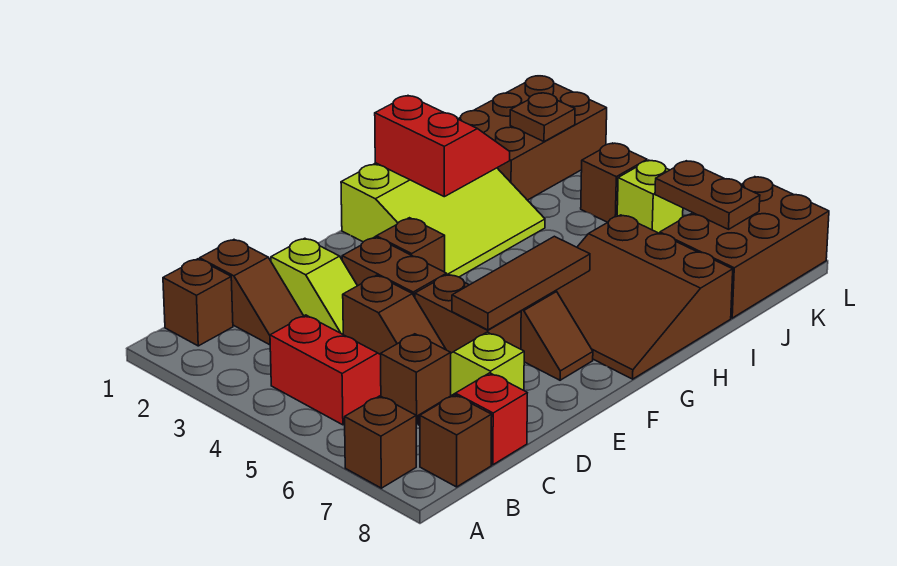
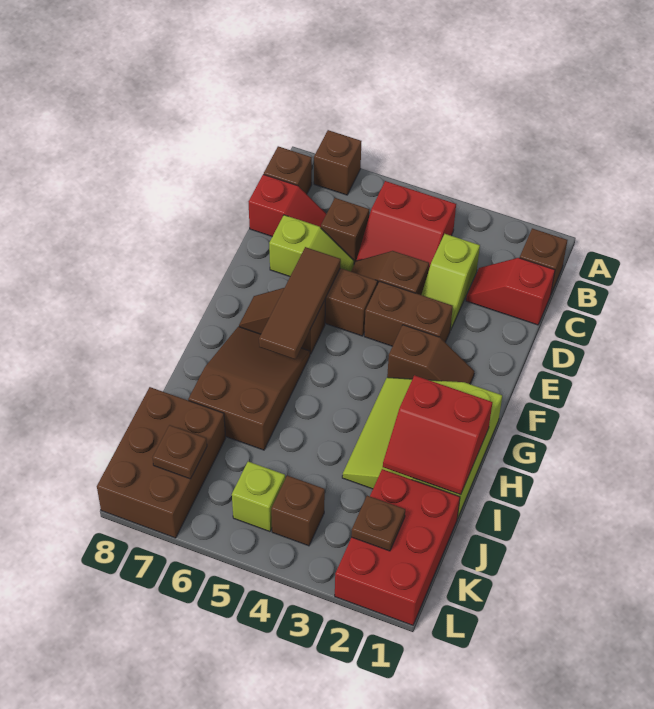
brown slope C1:C2 level 1 top 1 -> red slope C1:C2 level 1 top 1
lime slope D2:D3 level 1 top 2 -> lime slope C3:D3 level 1 top C
brown slope G6:I8 level 1 top I -> brown slope G6:I7 level 1 top I
brown brick J1:L2 level 1 -> red brick J1:L2 level 1
brown plate K6:K7 level 2 -> brown plate K7 level 2

